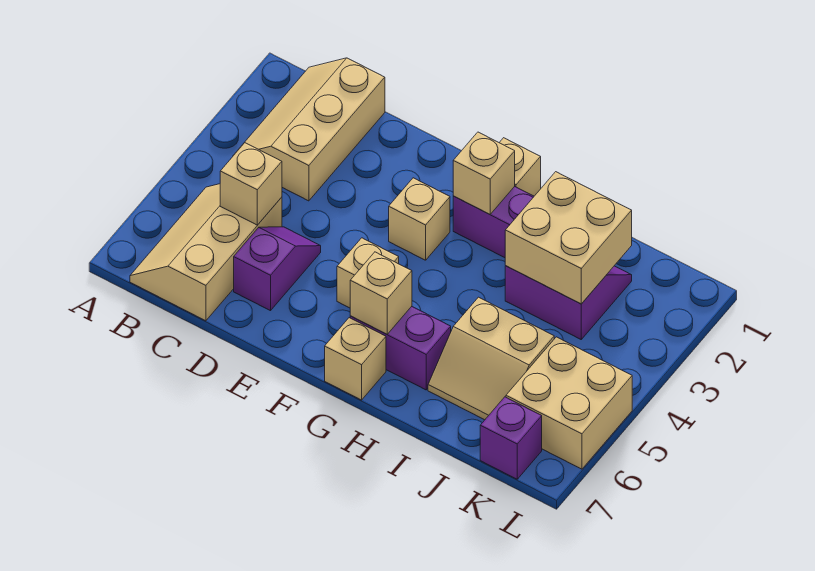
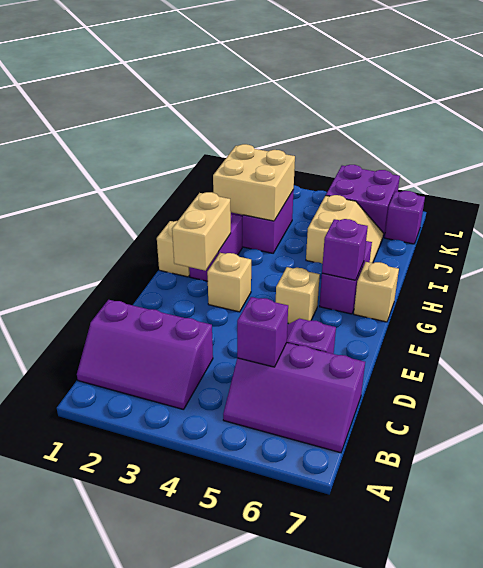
tan slope B1:C3 level 1 top C -> purple slope B1:C3 level 1 top C
tan slope B5:C7 level 1 top C -> purple slope B5:C7 level 1 top C
tan brick C5 level 2 -> purple brick C5 level 2
tan brick G2 level 2 -> tan brick F2:G2 level 2
tan brick G6 level 2 -> purple brick G6 level 2
tan brick K5:L6 level 1 -> purple brick K5:L6 level 1

